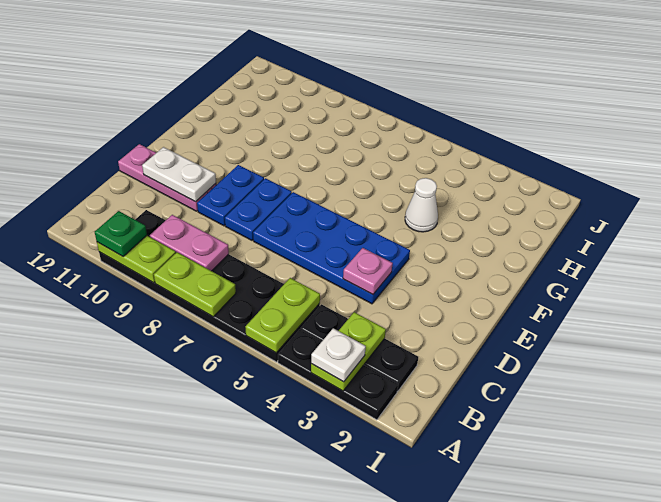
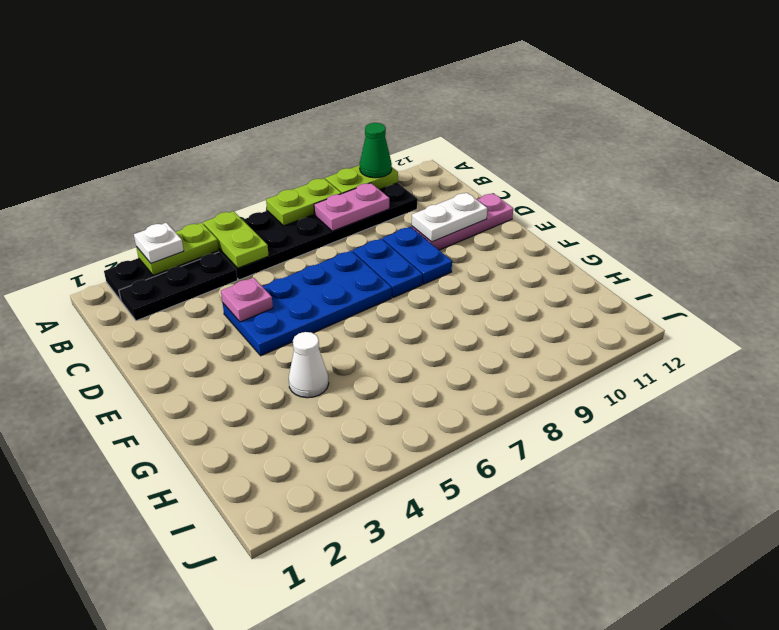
lime plate A3:B3 level 2 -> lime plate A3:A4 level 2
green plate A10 level 3 -> green cone A10 level 3

